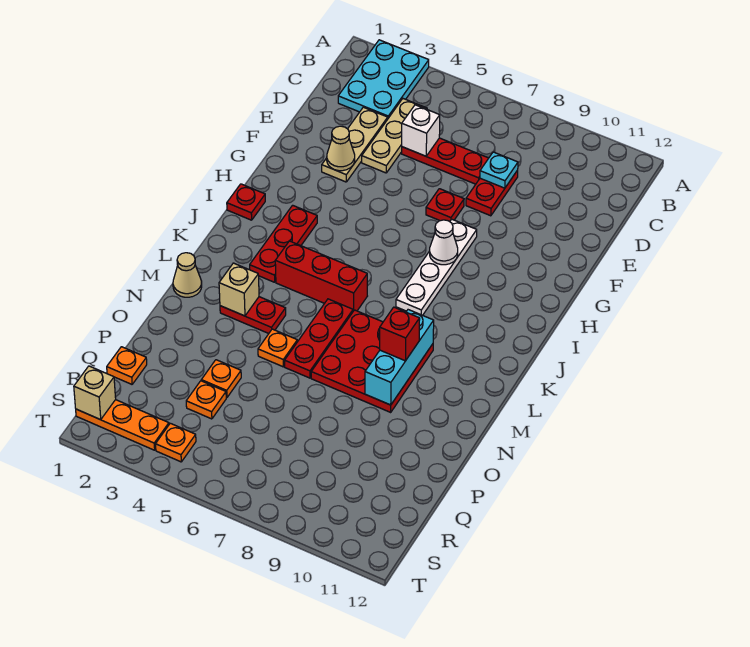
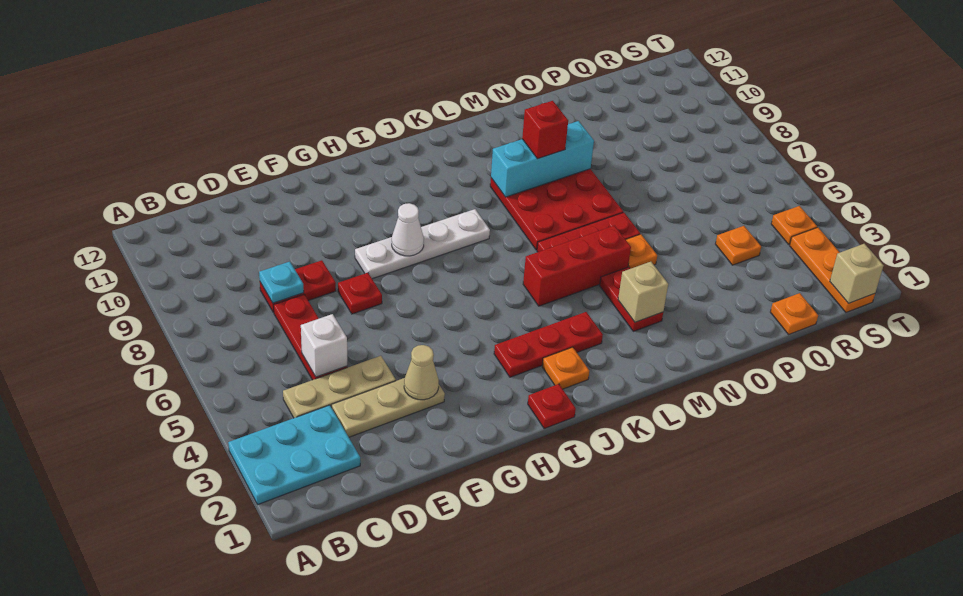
red brick K4:K6 level 1 -> red brick K5:M5 level 1
tan cone M1 level 1 -> none
orange plate P4 level 1 -> orange plate J2 level 1

